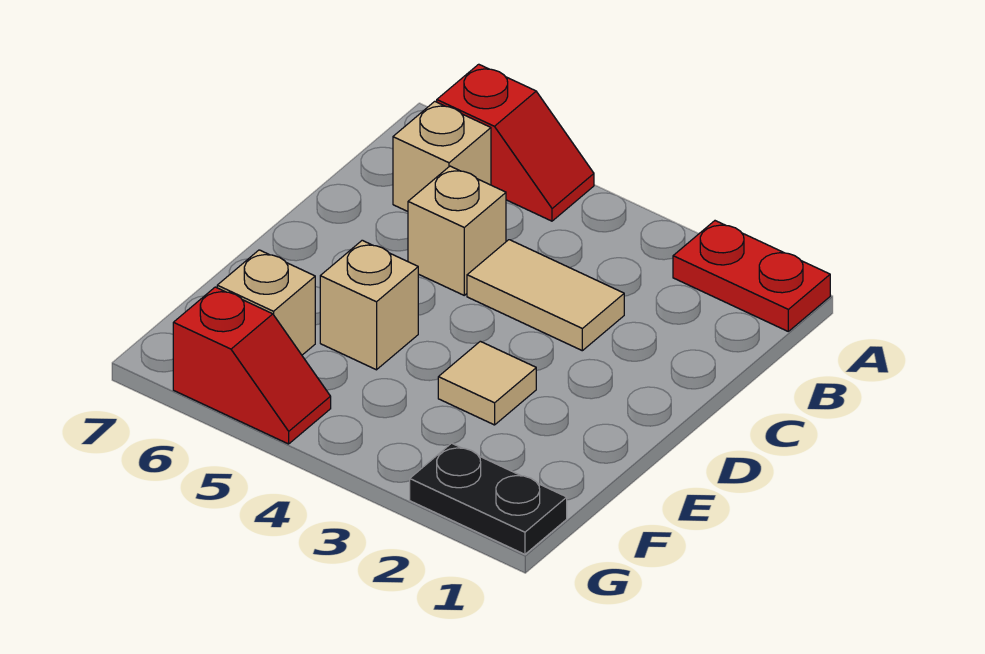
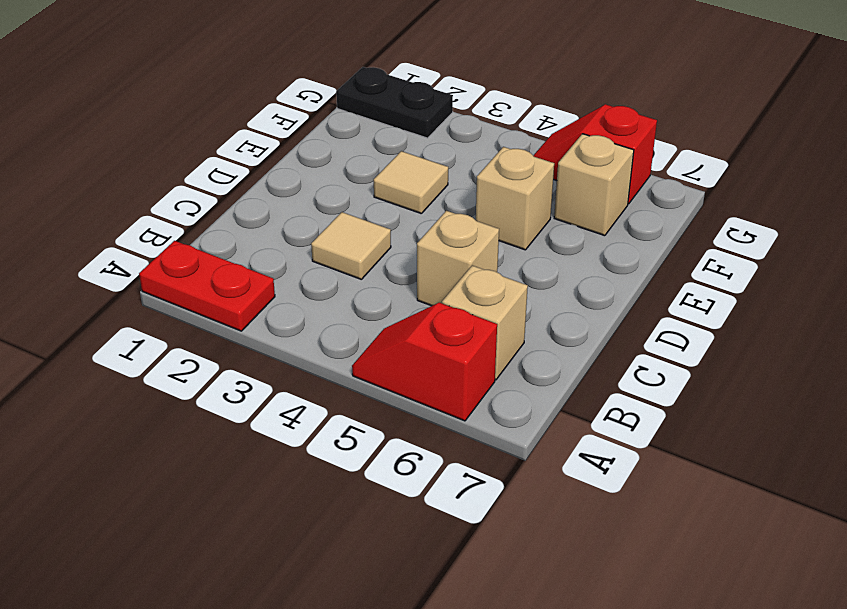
tan tile C3:C4 level 1 -> tan tile C3 level 1

